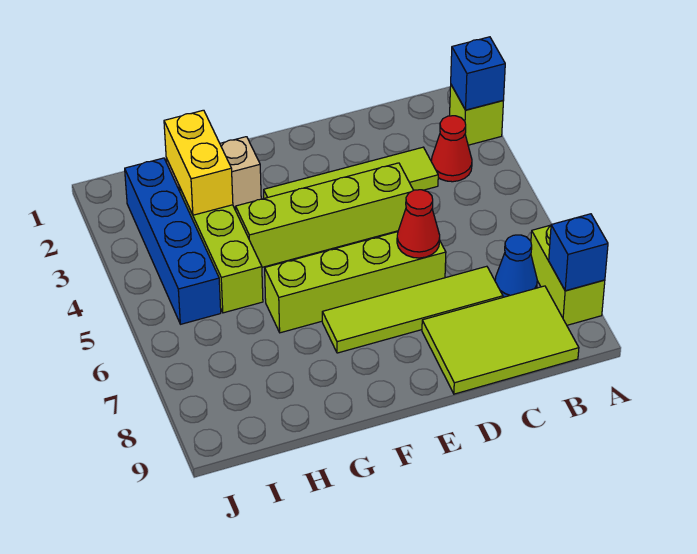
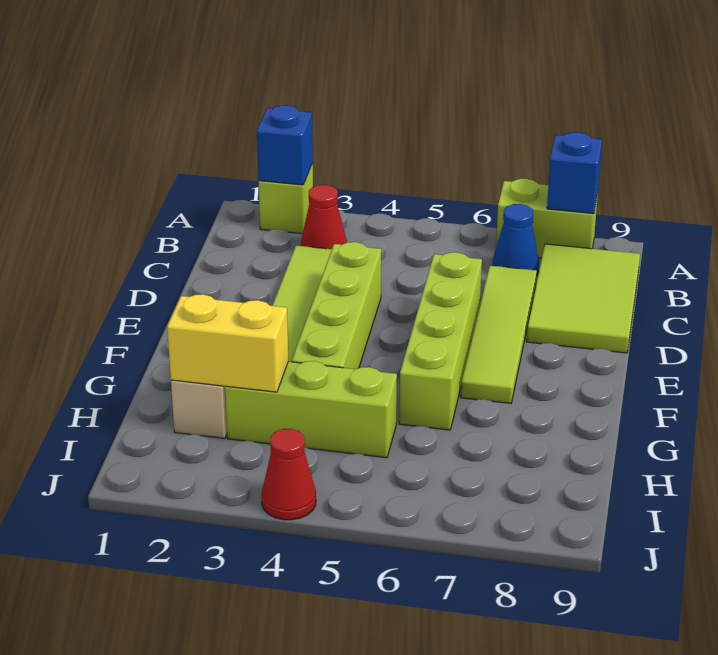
red cone D6 level 2 -> red cone J4 level 1
blue brick I2:I5 level 1 -> none

